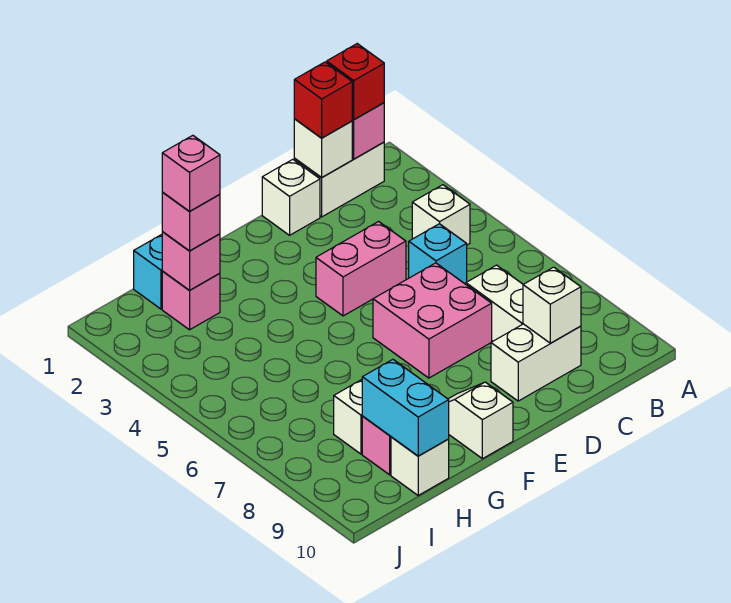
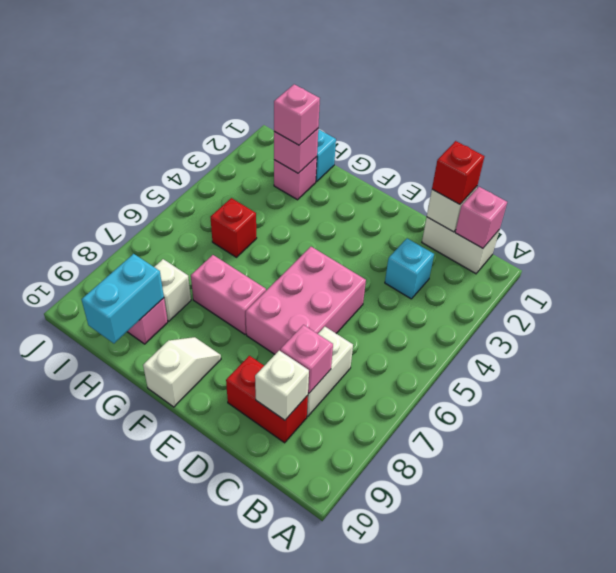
red brick B1 level 3 -> red brick H5 level 1
white brick B4 level 1 -> none
cyan brick C5 level 1 -> cyan brick C3 level 1
white brick C9:D9 level 1 -> red brick C9:D9 level 1
white brick D1 level 1 -> none
pink brick D4:E4 level 1 -> pink brick F7:G7 level 1
pink brick D6:E7 level 1 -> pink brick D5:E7 level 1
pink brick H2 level 4 -> pink brick C8 level 2
white brick H10 level 1 -> none

